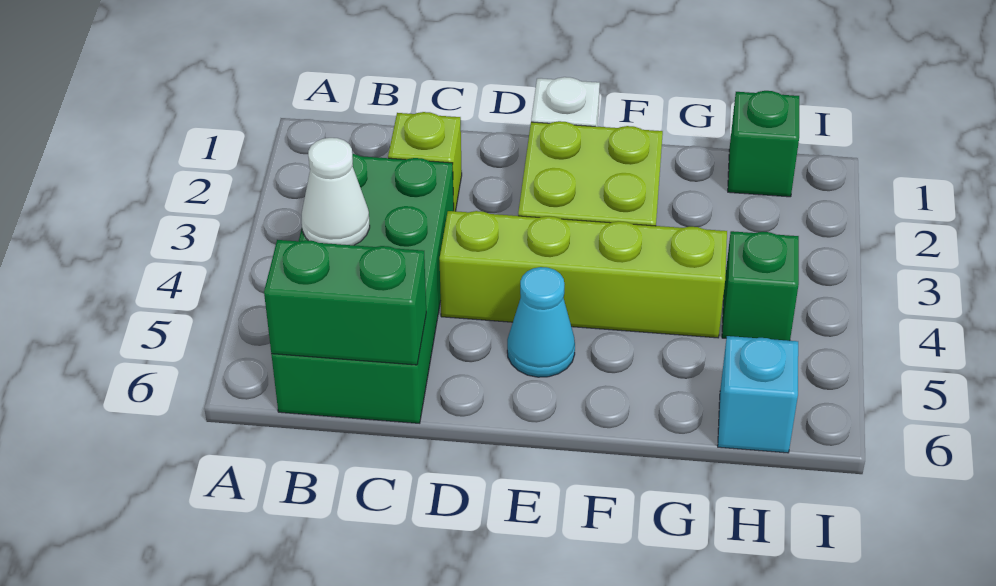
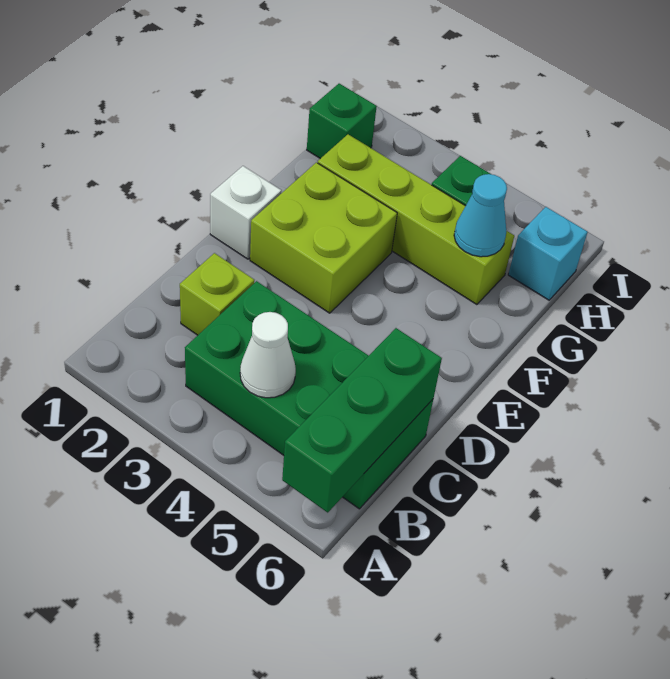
green brick B6:C6 level 2 -> green brick A6:C6 level 2
lime brick D4:G4 level 1 -> lime brick G2:G5 level 1
cyan cone E5 level 1 -> cyan cone G5 level 2

